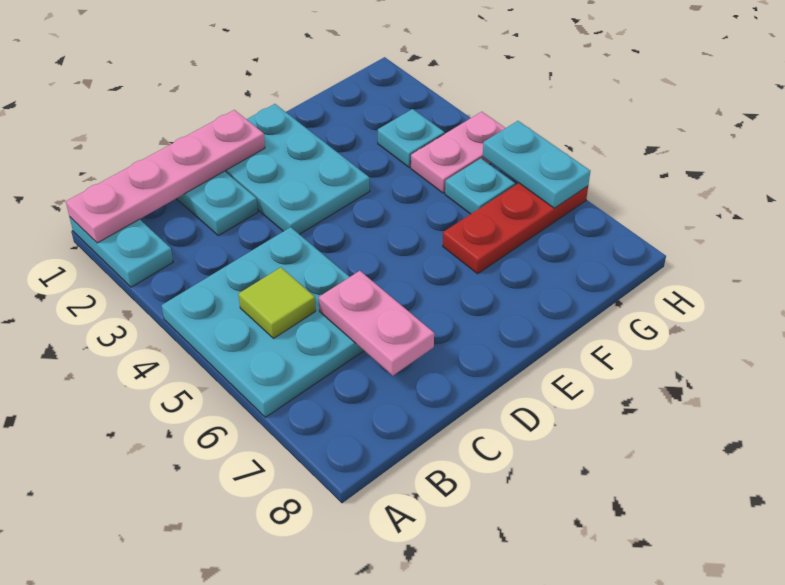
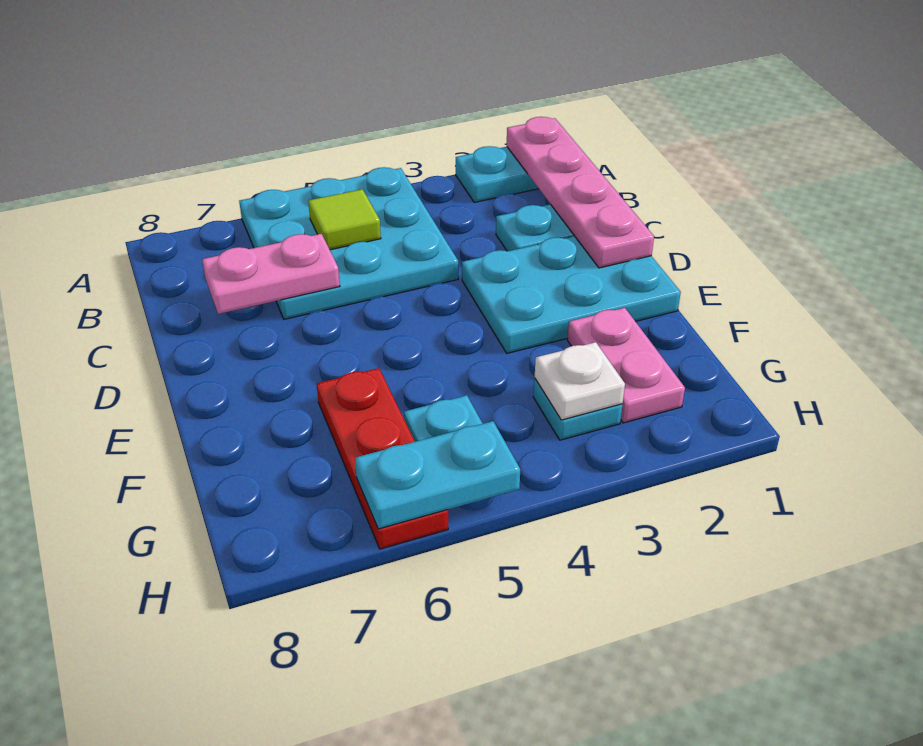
none -> white plate G3 level 2
pink plate G4:H4 level 1 -> pink plate F2:G2 level 1

